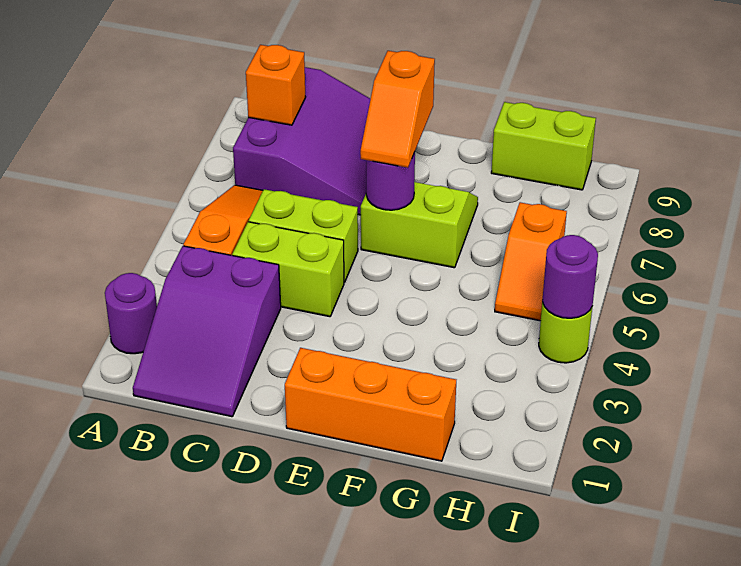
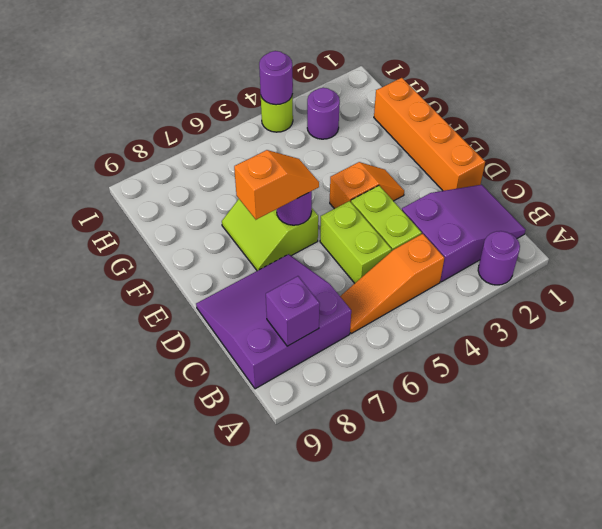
orange brick B8 level 2 -> purple brick B8 level 2
orange brick E1:G1 level 1 -> orange brick D1:G1 level 1
lime brick G9:H9 level 1 -> none
none -> purple round brick H3 level 1
orange slope H5:H6 level 1 top 6 -> orange slope E3:E4 level 1 top 4

